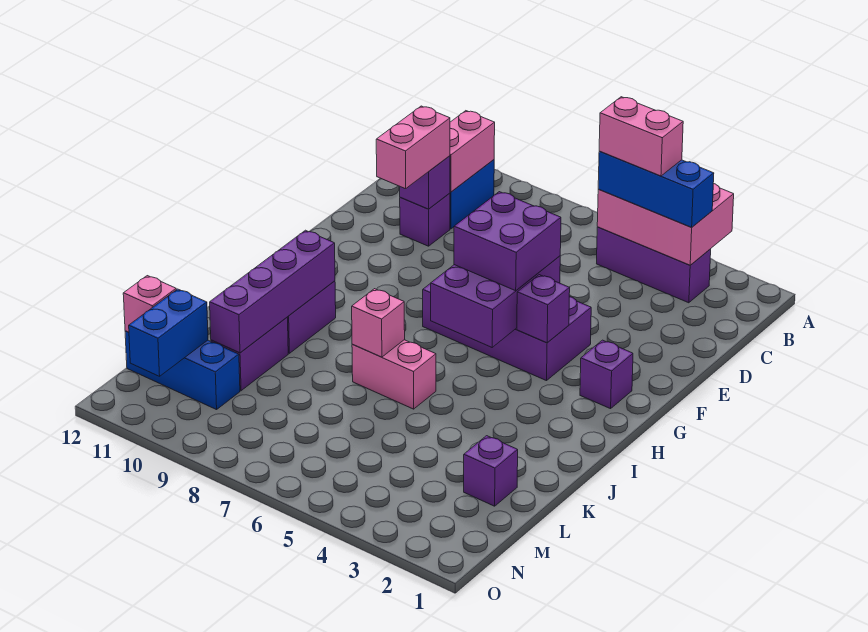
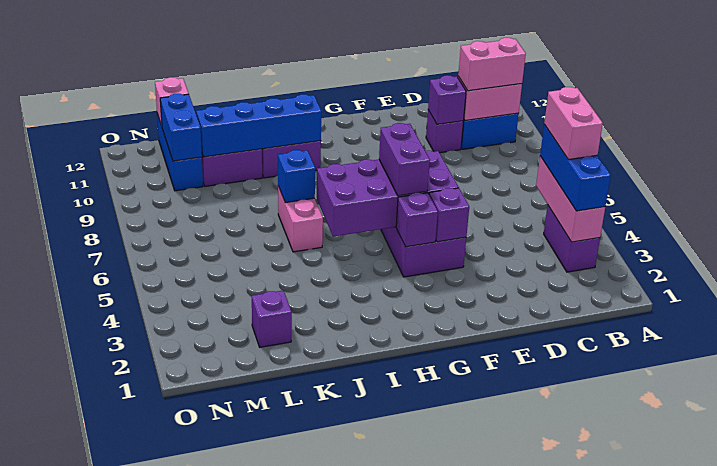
pink brick A3:B5 level 2 -> pink brick B3:B5 level 2
purple brick B3:B5 level 1 -> purple brick B3:B4 level 1
pink brick D10:E10 level 3 -> pink brick B10:C10 level 3
purple brick F5:H6 level 2 -> purple brick F5:I6 level 2
purple brick F5:G6 level 3 -> purple brick G5:G6 level 3
purple brick G2 level 1 -> purple brick F4 level 2
purple brick I10:L10 level 2 -> blue brick I10:L10 level 2
pink brick J7 level 2 -> blue brick J7 level 2
blue brick M11:N11 level 2 -> blue brick M10:M11 level 2

